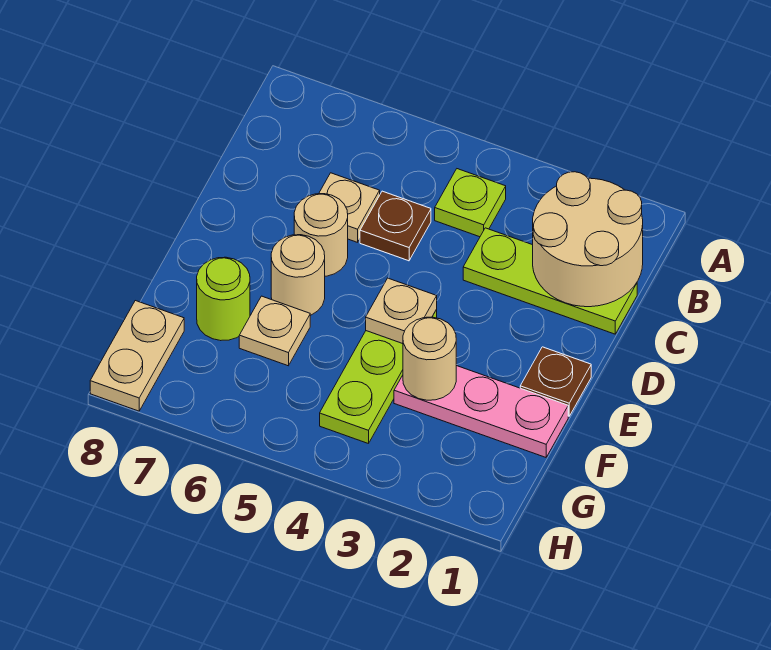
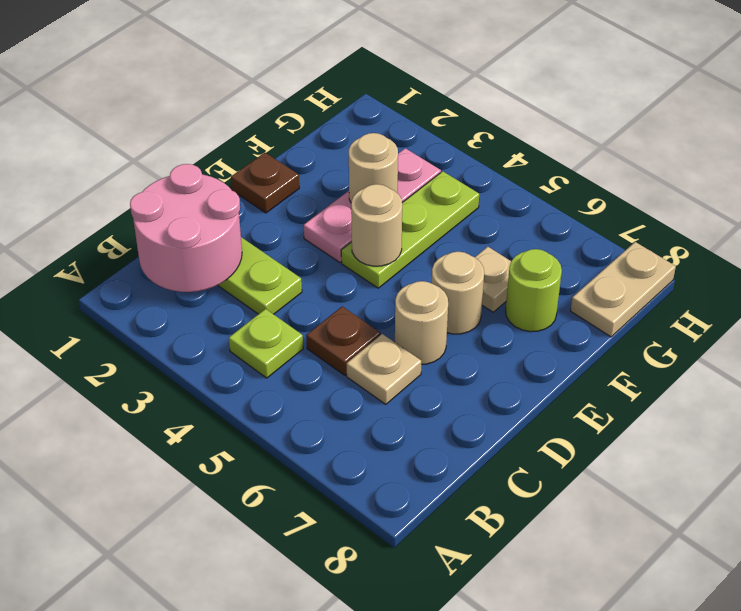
tan round brick B1:C2 level 2 -> pink round brick B1:C2 level 2
tan plate E4 level 2 -> tan round brick E4 level 2
pink plate F1:F3 level 1 -> pink plate E3:G3 level 1

